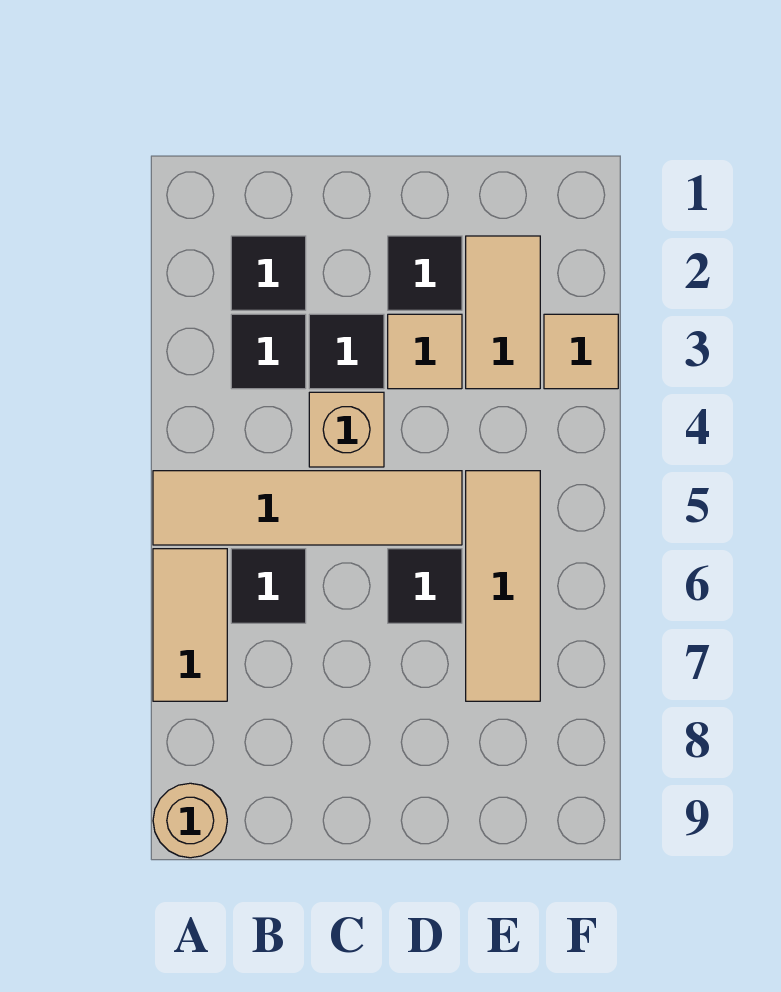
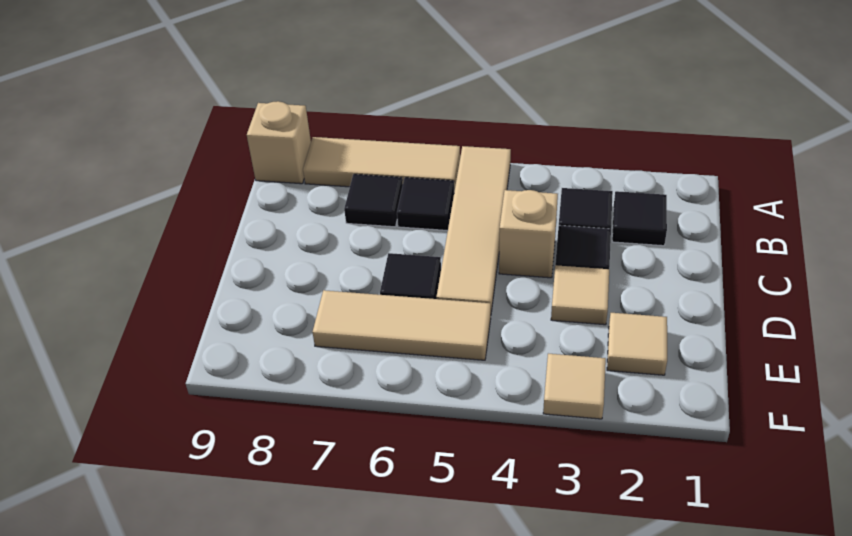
tan tile A6:A7 level 1 -> tan tile A6:A8 level 1
tan round brick A9 level 1 -> tan brick A9 level 1
black tile D2 level 1 -> black tile B7 level 1
tan tile E2:E3 level 1 -> tan tile E2 level 1

